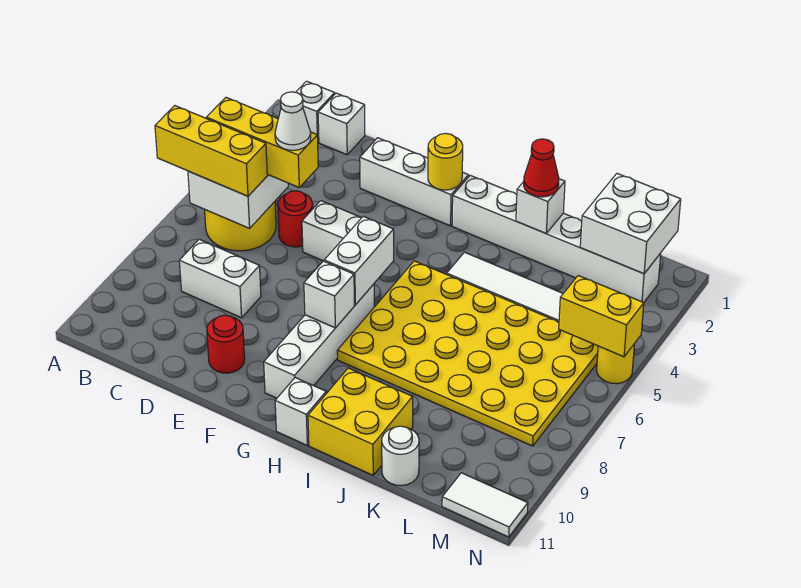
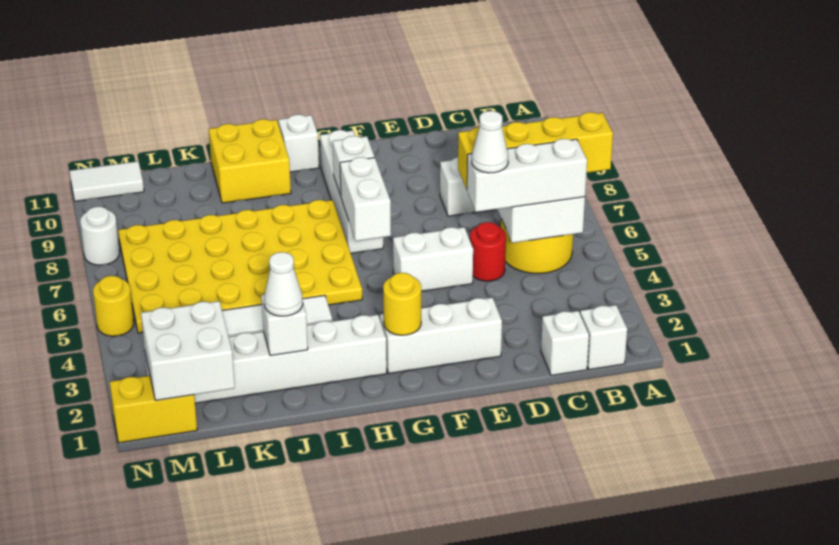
yellow brick A6:C6 level 3 -> yellow brick A6:D6 level 3
yellow brick B5:D5 level 3 -> white brick B5:D5 level 3
red round brick E10 level 1 -> none
red cone J2 level 3 -> white cone J2 level 3
white round brick K11 level 1 -> white round brick N8 level 1
yellow brick M5:N5 level 2 -> yellow brick M1:N1 level 1

